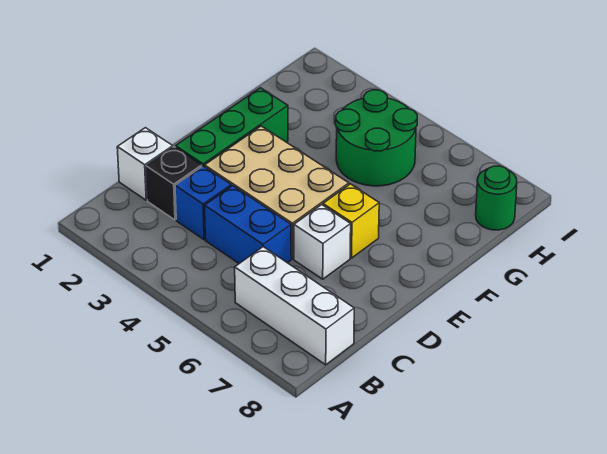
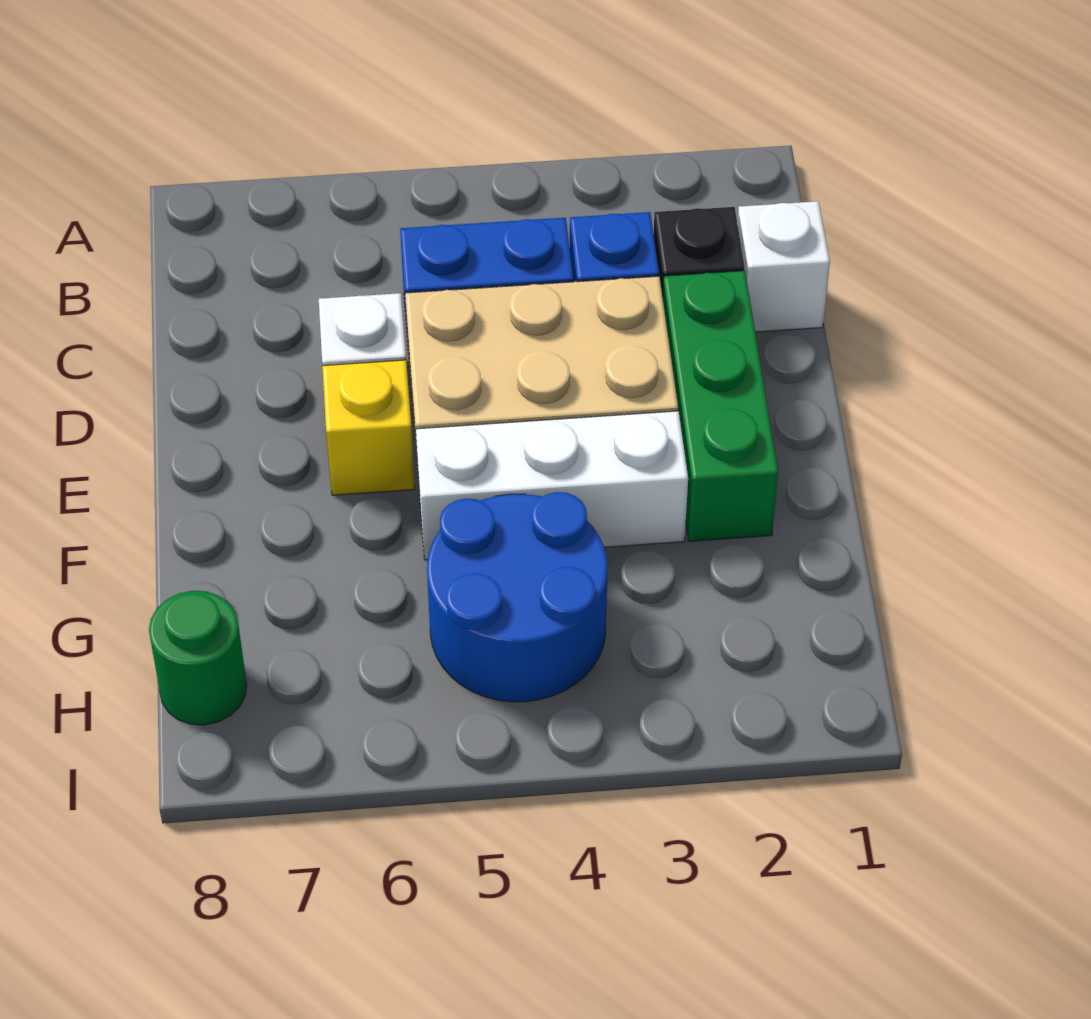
white brick B6:B8 level 1 -> white brick F3:F5 level 1
green round brick G4:H5 level 1 -> blue round brick G4:H5 level 1

